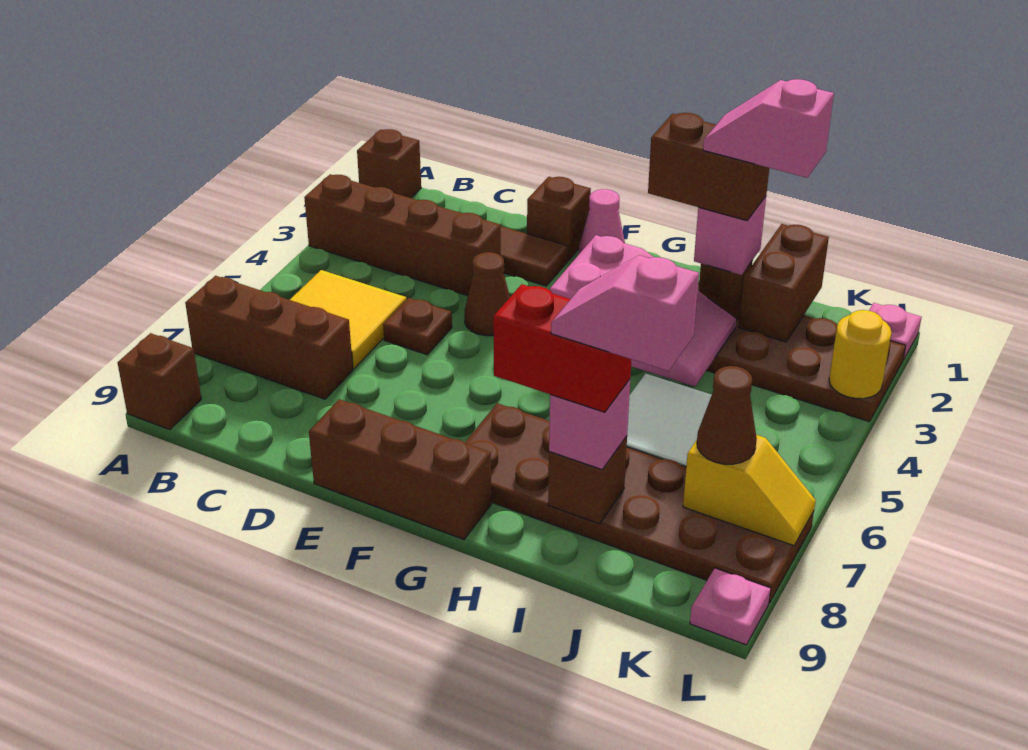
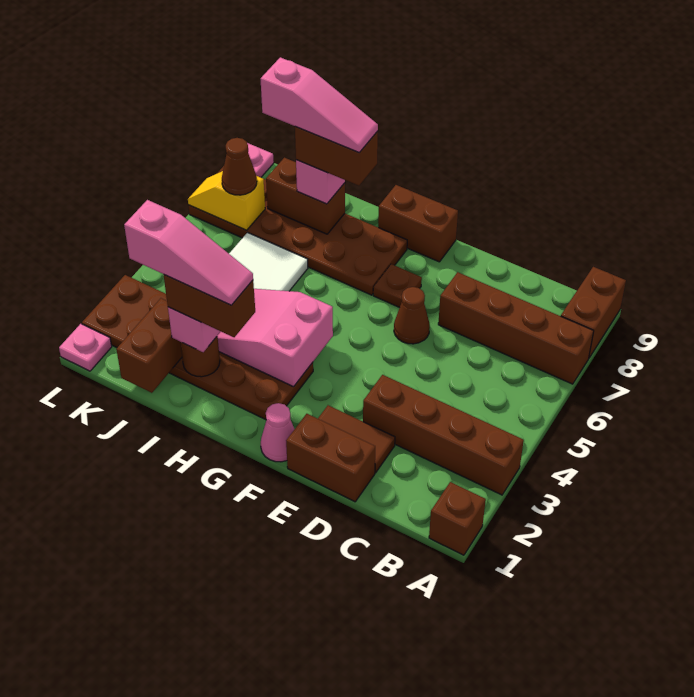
brown brick A7:C7 level 1 -> brown brick A7:D7 level 1
brown brick A9 level 1 -> brown brick A8:A9 level 1
yellow tile B5:C6 level 1 -> none
brown plate D5 level 1 -> brown plate F7 level 1
brown brick E1 level 1 -> brown brick D1:E1 level 1
brown cone E4 level 1 -> brown cone E6 level 1
brown brick E9:G9 level 1 -> brown brick F9:G9 level 1
red brick H8:I8 level 4 -> brown brick H8:I8 level 4
pink slope I2:J2 level 5 top J -> pink slope H2:J2 level 5 top J
brown brick I8 level 2 -> brown brick I8:J8 level 2
pink slope I8:J8 level 5 top J -> pink slope H8:J8 level 5 top J
yellow round brick L3 level 2 -> none

